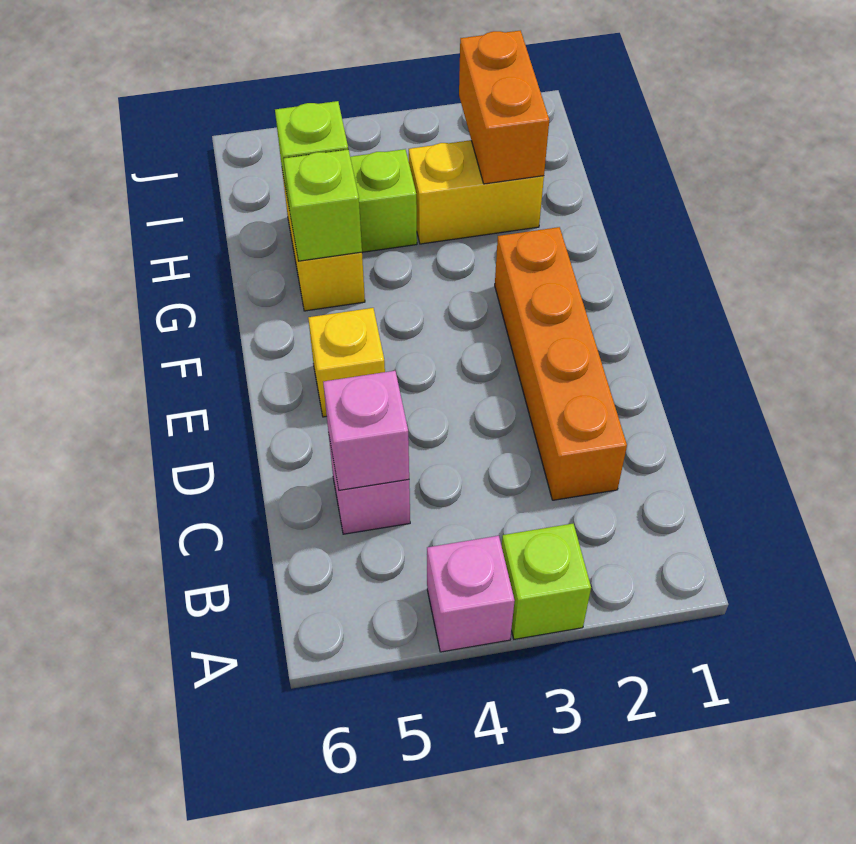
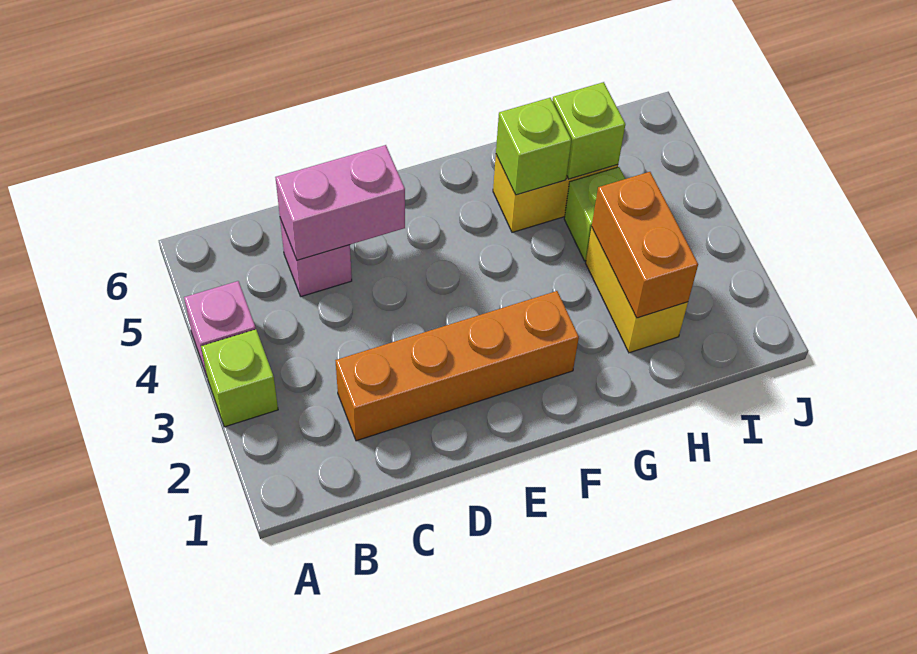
pink brick C5 level 2 -> pink brick C5:D5 level 2
yellow brick E5 level 1 -> none
orange brick H2:I2 level 2 -> orange brick H2:H3 level 2

